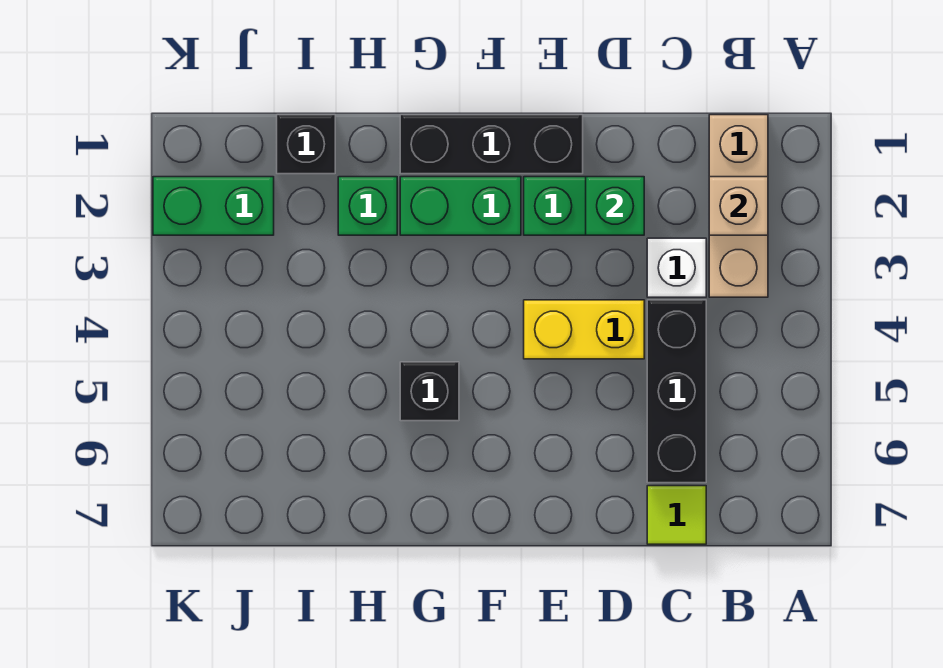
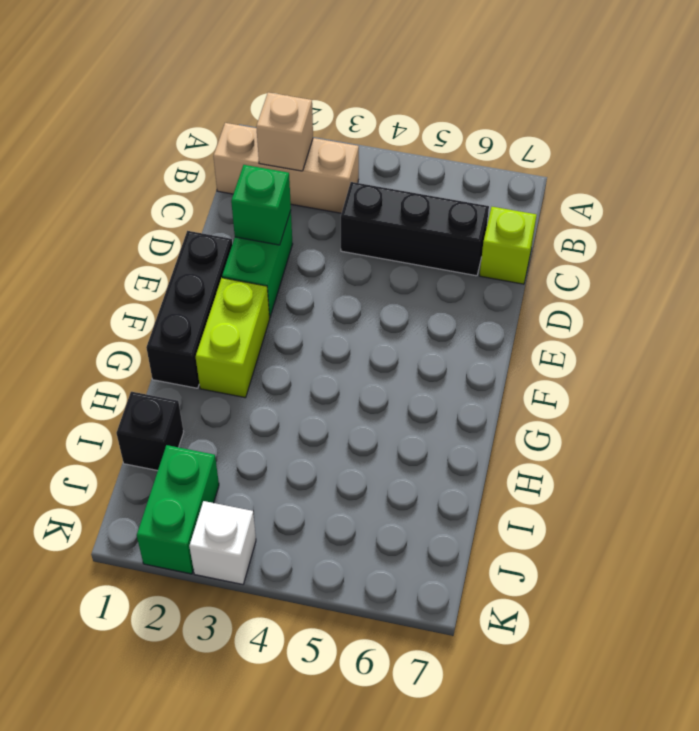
white brick C3 level 1 -> white brick K3 level 1
lime tile C7 level 1 -> lime brick C7 level 1
yellow brick D4:E4 level 1 -> none
green brick F2:G2 level 1 -> lime brick F2:G2 level 1
black brick G5 level 1 -> none
green brick H2 level 1 -> none

